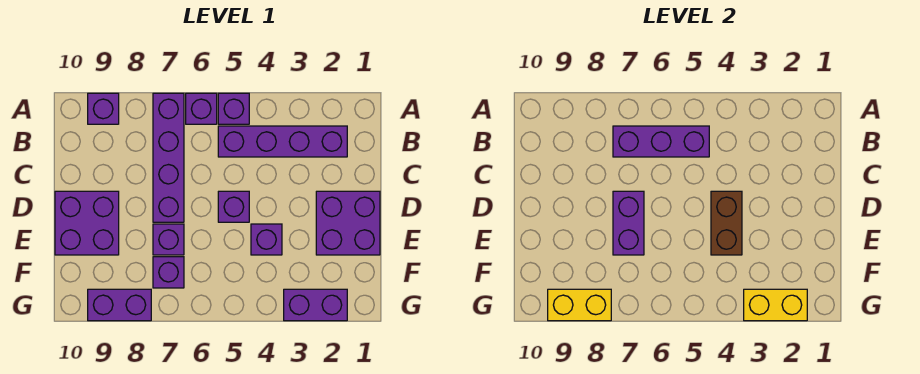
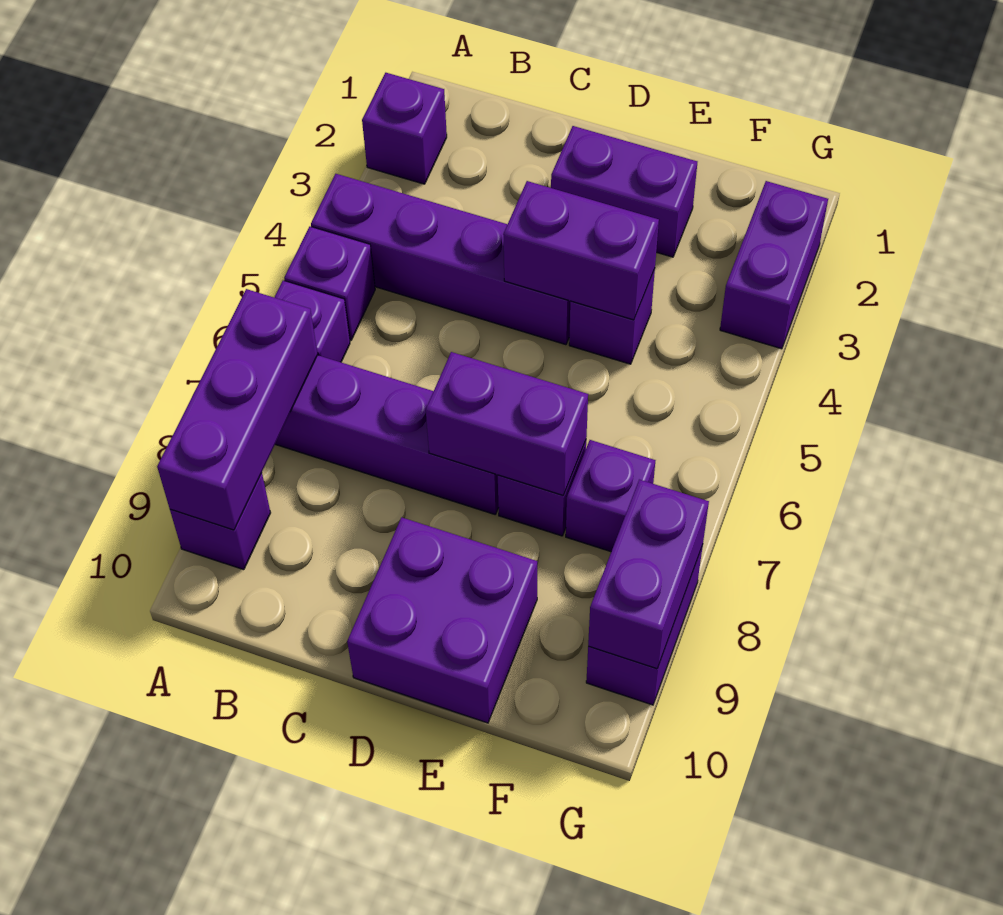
purple brick B2:B5 level 1 -> purple brick A4:D4 level 1
purple brick B5:B7 level 2 -> purple brick A7:A9 level 2
purple brick D1:E2 level 1 -> purple brick D2:E2 level 1
brown brick D4:E4 level 2 -> purple brick D4:E4 level 2
purple brick D5 level 1 -> purple brick A2 level 1
yellow brick G2:G3 level 2 -> none
yellow brick G8:G9 level 2 -> purple brick G8:G9 level 2

